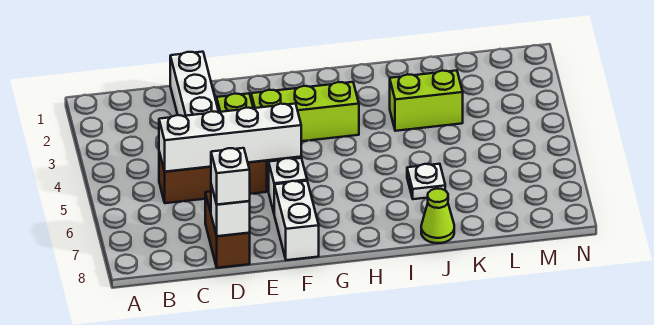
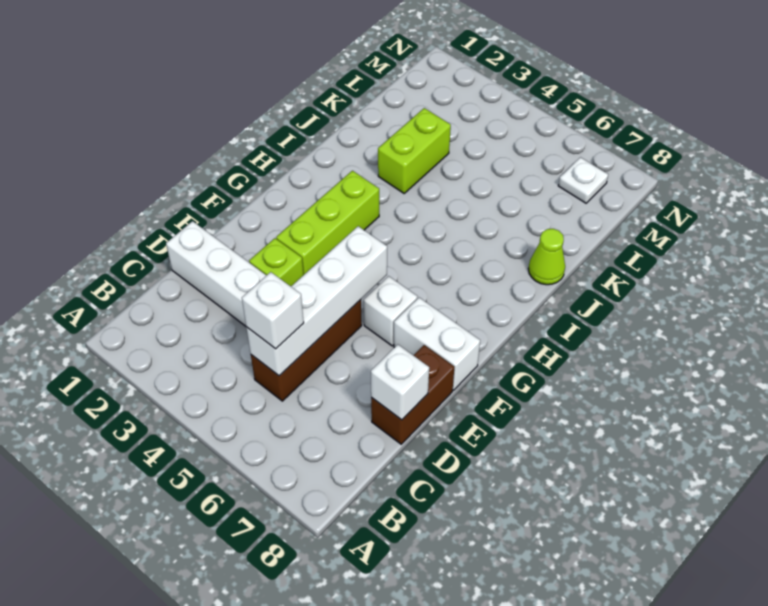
brown brick D7:D8 level 1 -> brown brick D8:E8 level 1
white brick D8 level 3 -> white brick C5 level 3
white plate J6 level 1 -> white plate M7 level 1

